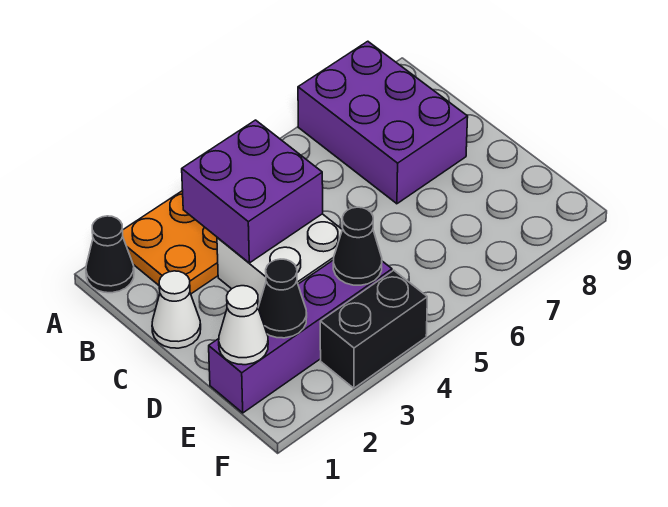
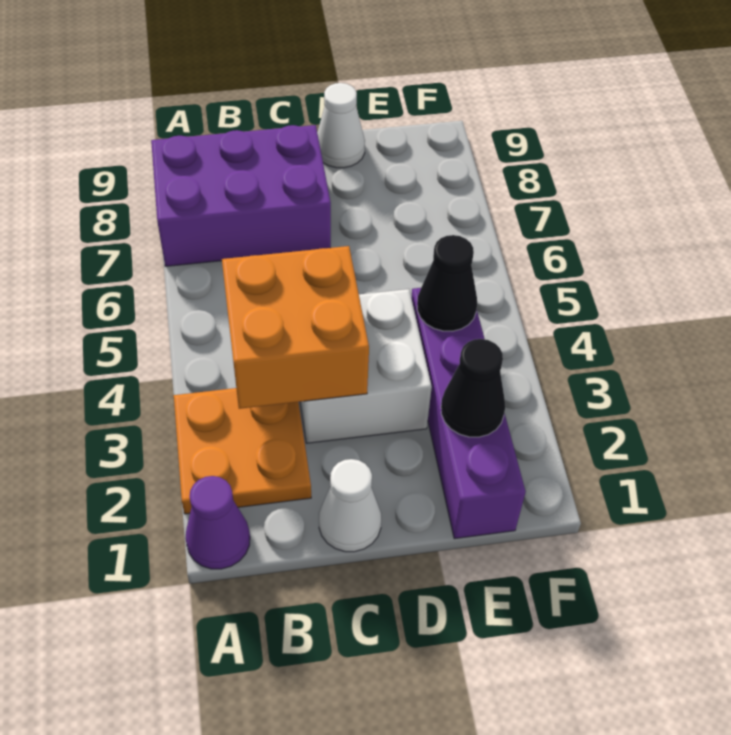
black cone A1 level 1 -> purple cone A1 level 1
purple brick B3:C4 level 2 -> orange brick B3:C4 level 2
white cone E1 level 2 -> white cone D9 level 1
black brick F3:F4 level 1 -> none

